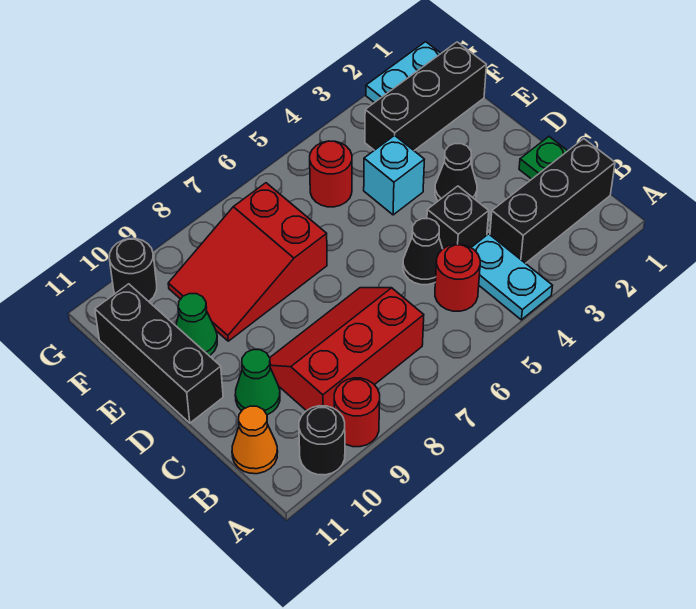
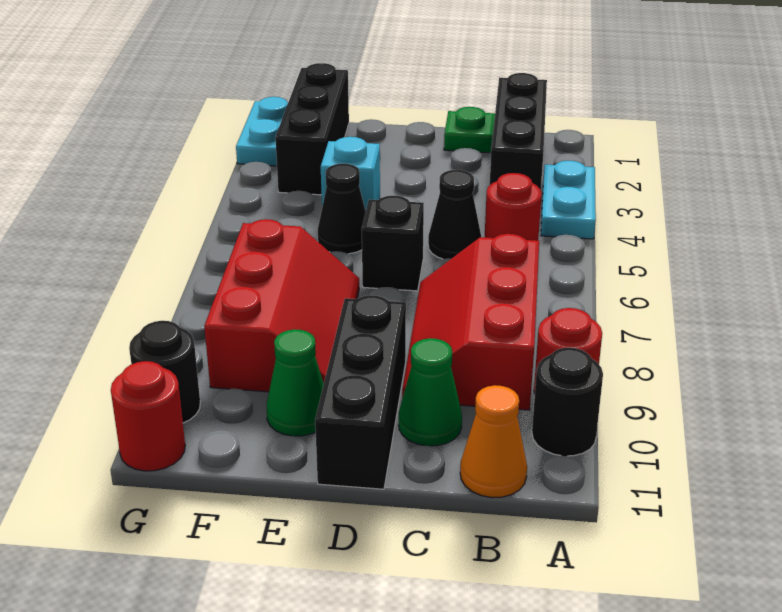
cyan plate A4:B4 level 1 -> cyan plate A3:A4 level 1
black brick C4 level 1 -> black brick D6 level 1
black cone D3 level 1 -> black cone E5 level 1
black brick D11:F11 level 1 -> black brick D9:D11 level 1
red slope E7:F9 level 1 top 7 -> red slope E7:F9 level 1 top F
red round brick F5 level 1 -> red round brick G11 level 1

